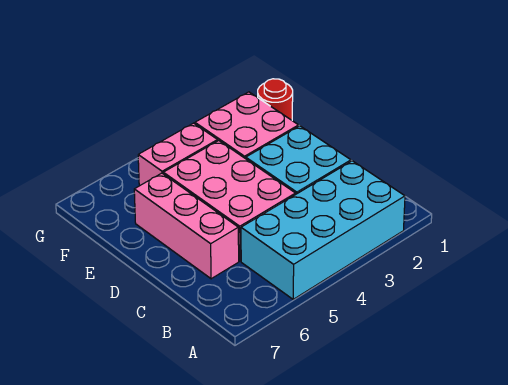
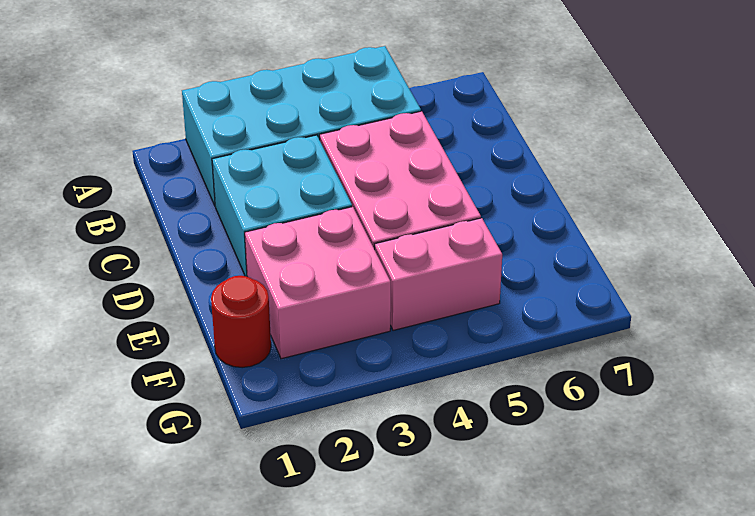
pink brick C6:E6 level 1 -> none

